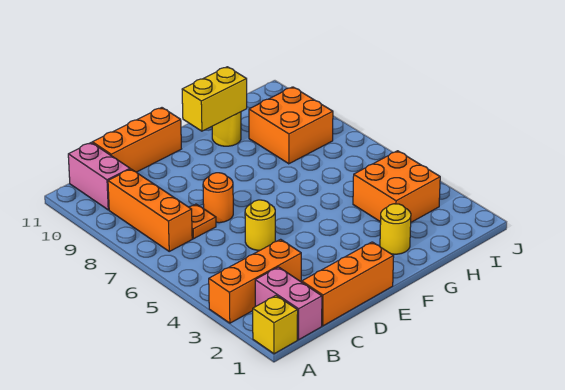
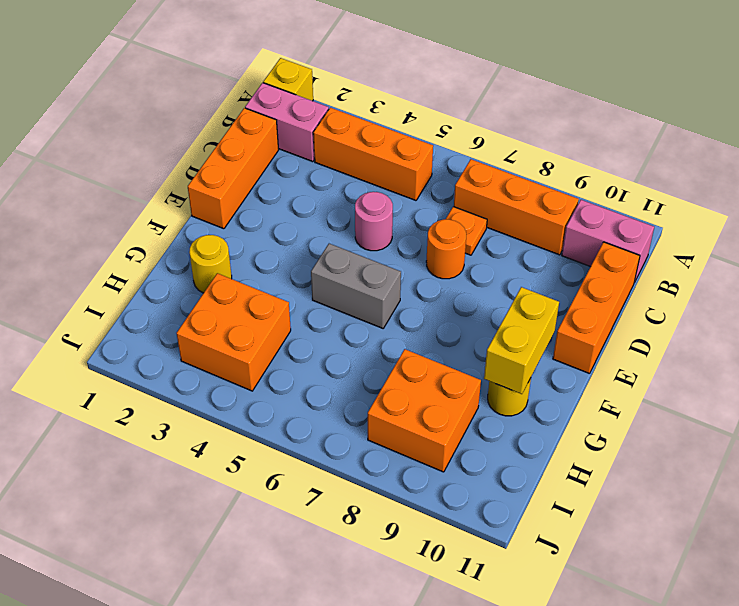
orange brick A3:C3 level 1 -> orange brick B3:B5 level 1
yellow round brick D5 level 1 -> pink round brick D5 level 1
none -> grey brick F5:F6 level 1

